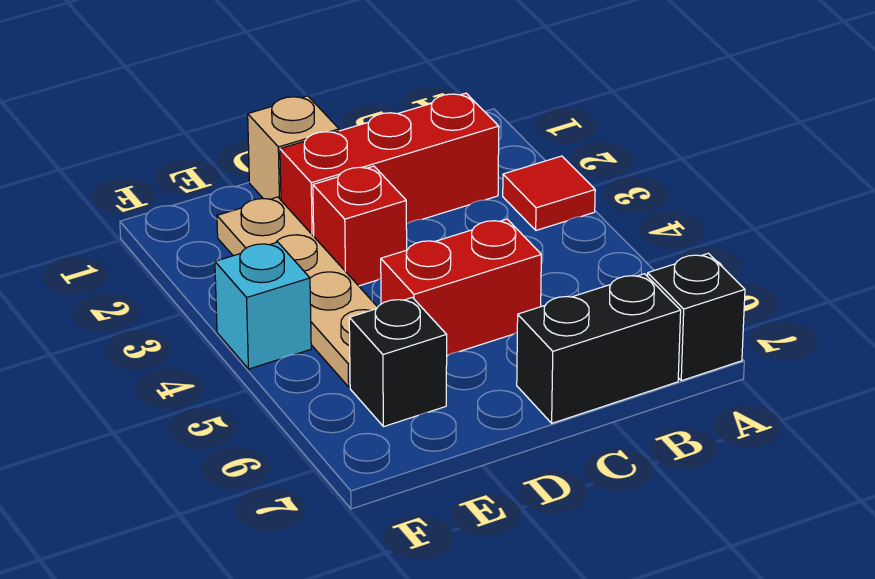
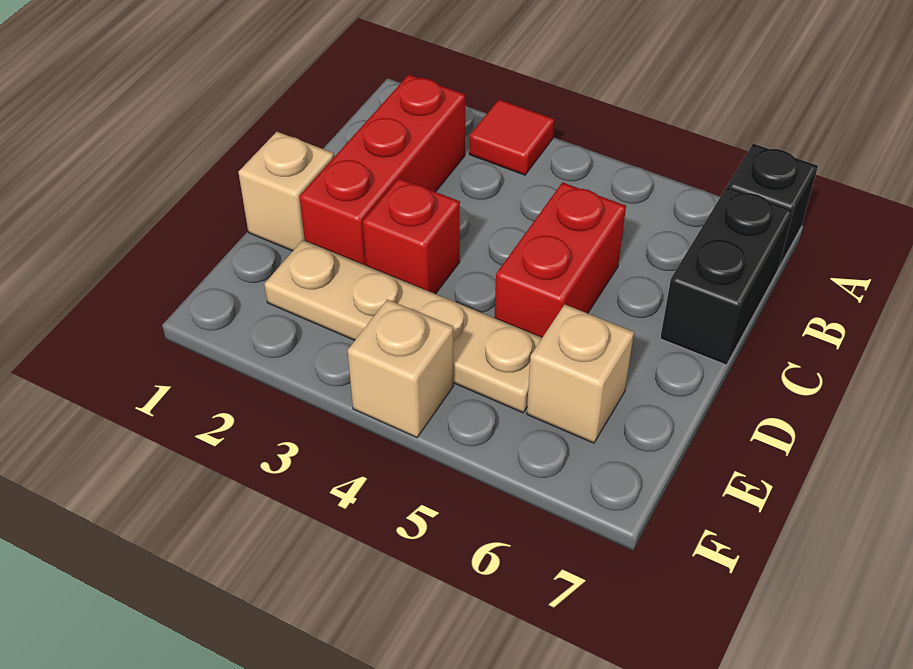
black brick E6 level 1 -> tan brick E6 level 1
cyan brick F4 level 1 -> tan brick F4 level 1

